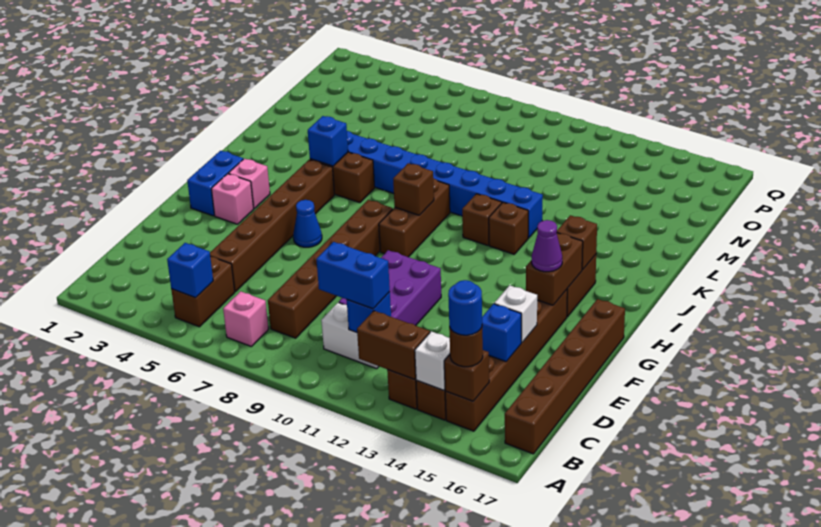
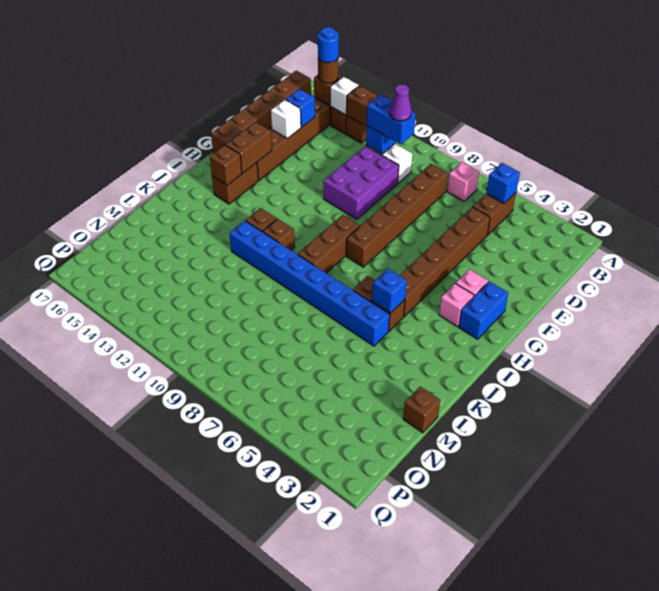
blue cone G6 level 1 -> none
purple cone G15 level 3 -> purple cone C10 level 4
brown brick I9 level 2 -> brown brick M1 level 1

